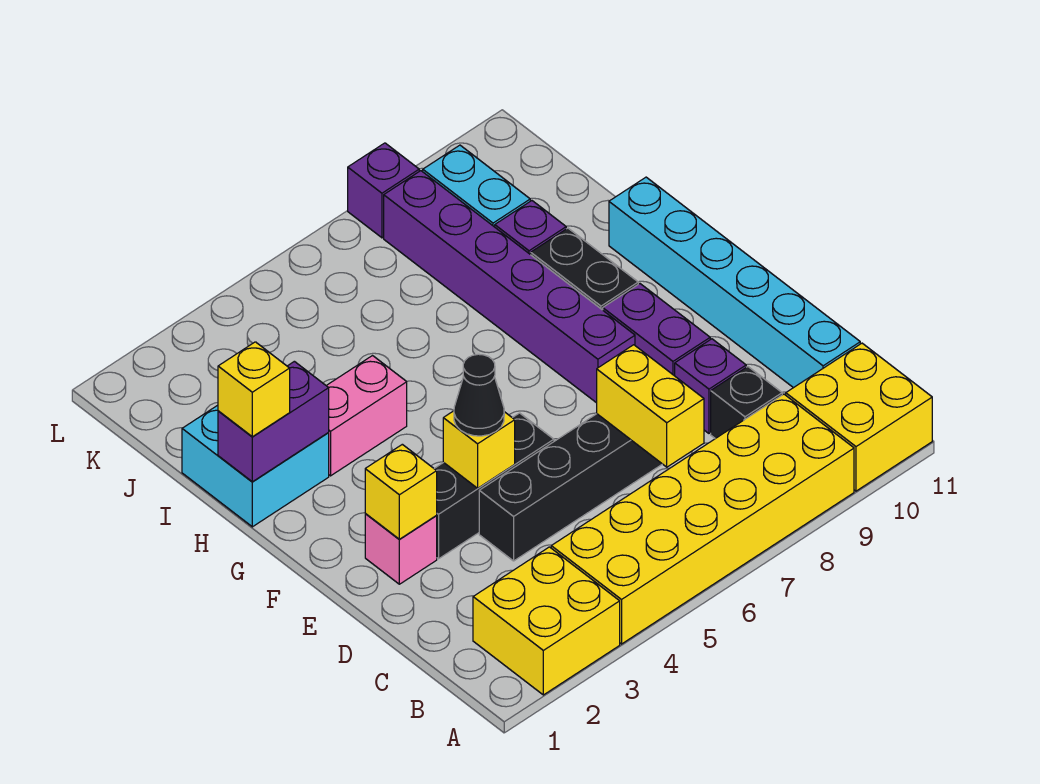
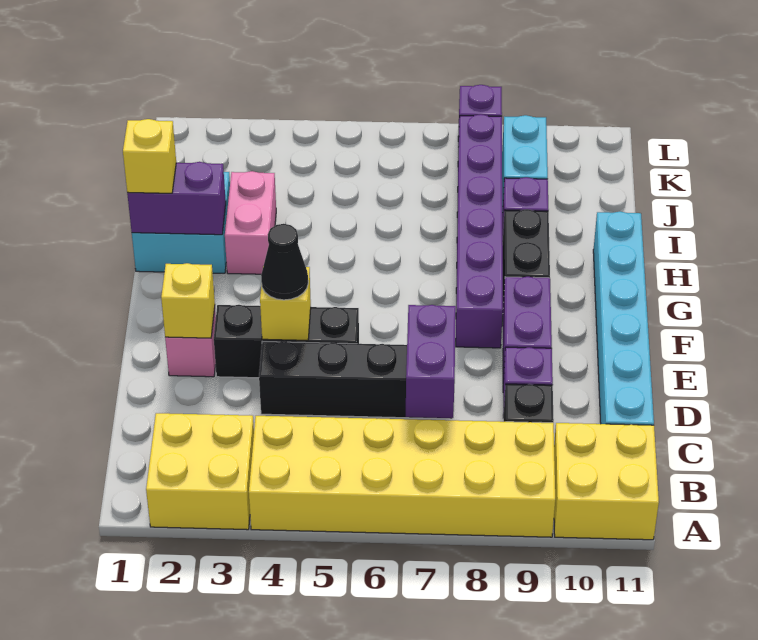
yellow brick C7:D7 level 2 -> purple brick C7:D7 level 2
pink brick H3:H4 level 1 -> pink brick H3:I3 level 1

